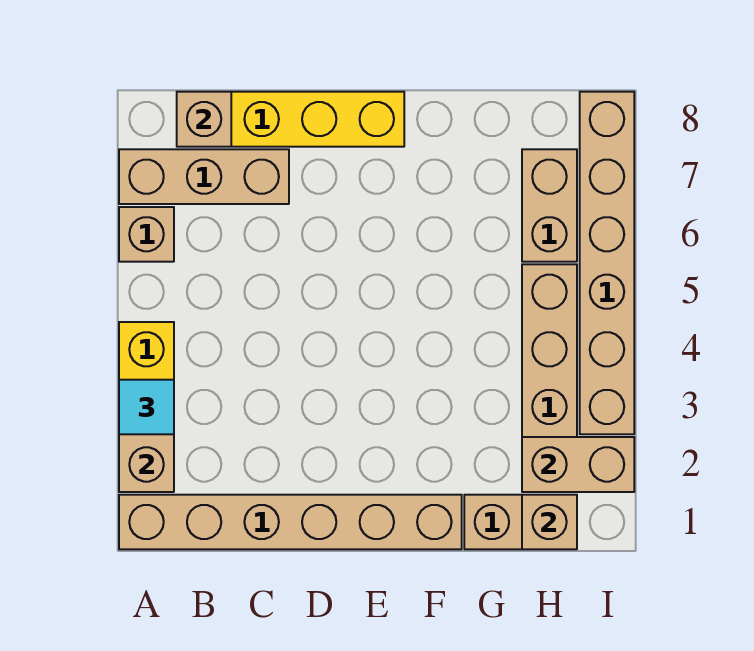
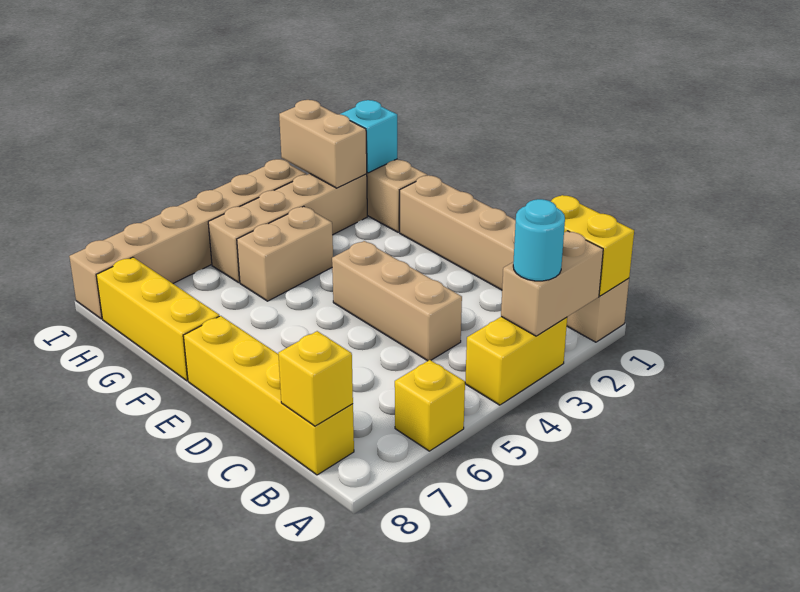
none -> yellow brick A1:B1 level 2
cyan tile A3 level 3 -> cyan round brick A3 level 3
tan brick A6 level 1 -> yellow brick A6 level 1
tan brick A7:C7 level 1 -> tan brick C4:E4 level 1
tan brick B8 level 2 -> yellow brick B8 level 2
none -> yellow brick F8:H8 level 1
tan brick H1 level 2 -> cyan brick H1 level 2
tan brick H6:H7 level 1 -> tan brick G4:G5 level 1

